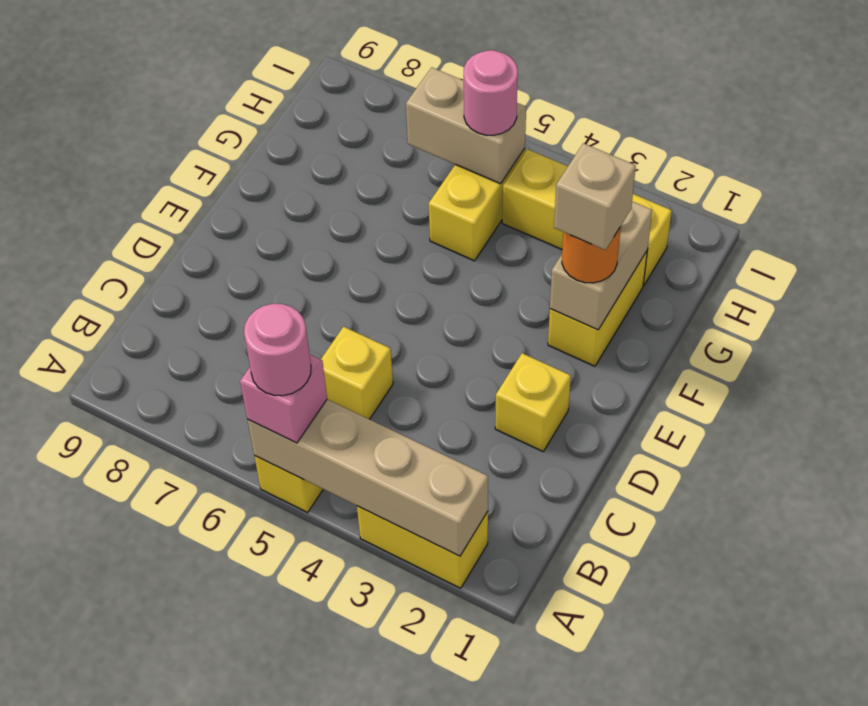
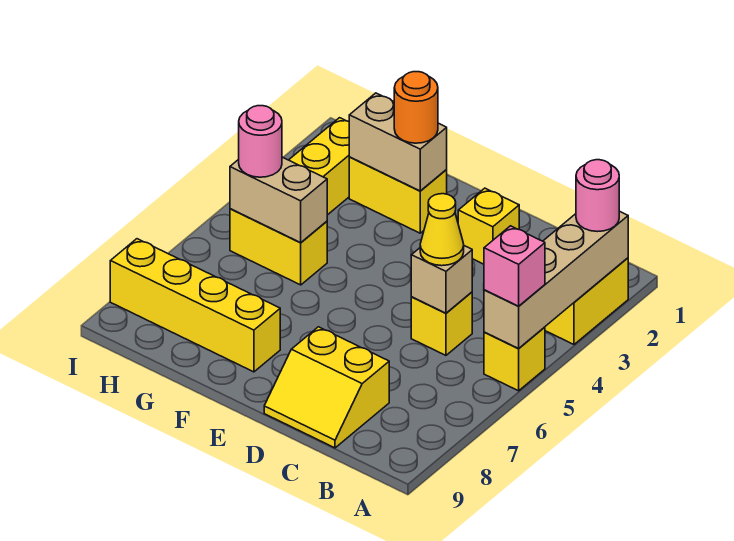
pink round brick A5 level 4 -> pink round brick A2 level 3
none -> yellow cone C5 level 3
none -> yellow slope C8:D9 level 1 top 8
tan brick F2 level 4 -> tan brick C5 level 2
none -> yellow brick F8:I8 level 1
tan brick H5:H6 level 2 -> tan brick G5:H5 level 2

